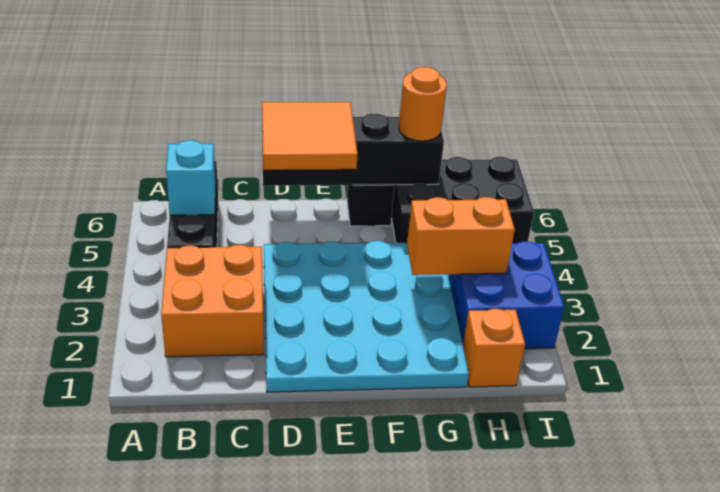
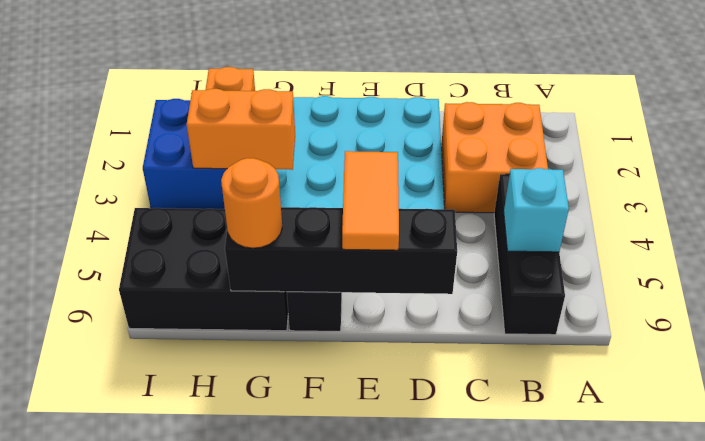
orange tile D5:E6 level 3 -> orange tile E5:E6 level 3

